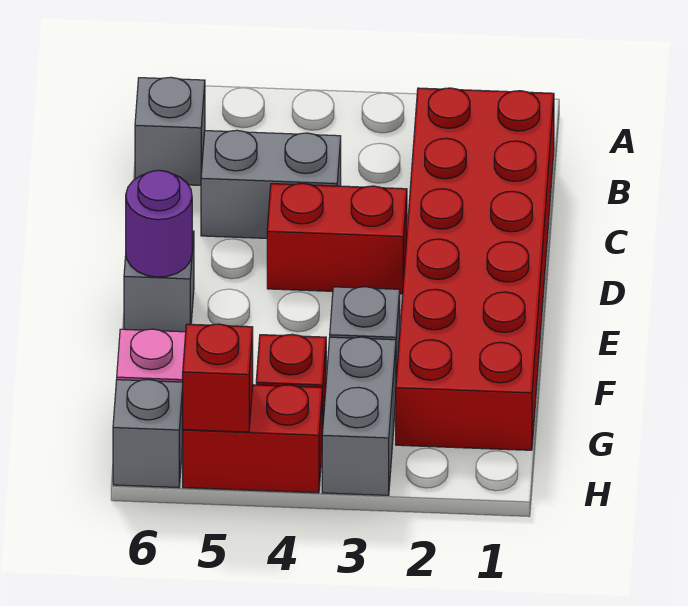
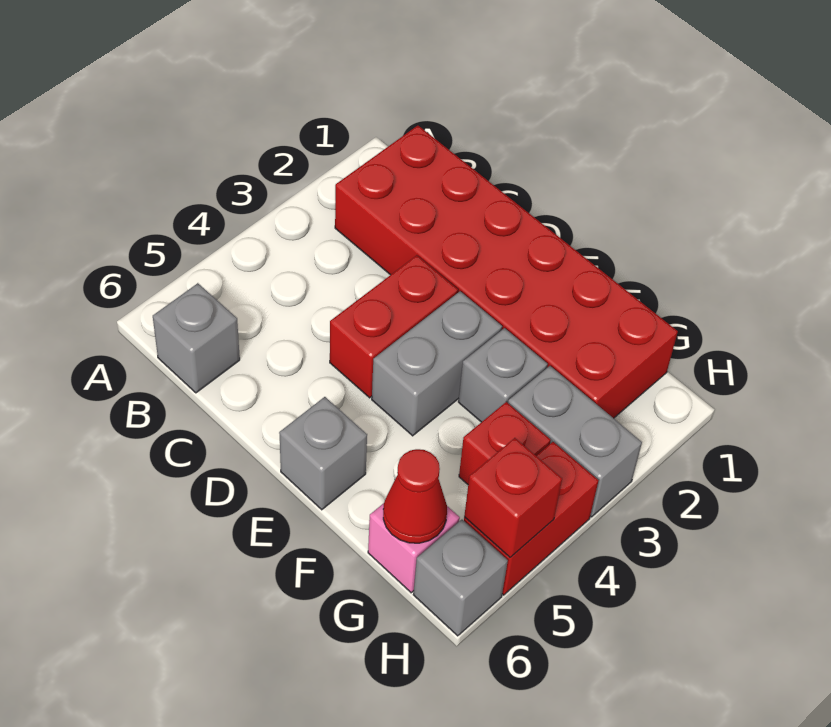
grey brick C4:C5 level 1 -> grey brick E3:E4 level 1
purple round brick E6 level 2 -> none
none -> red cone G6 level 2

